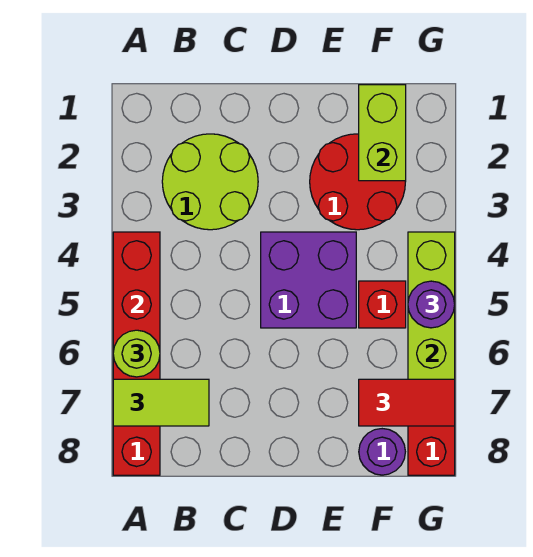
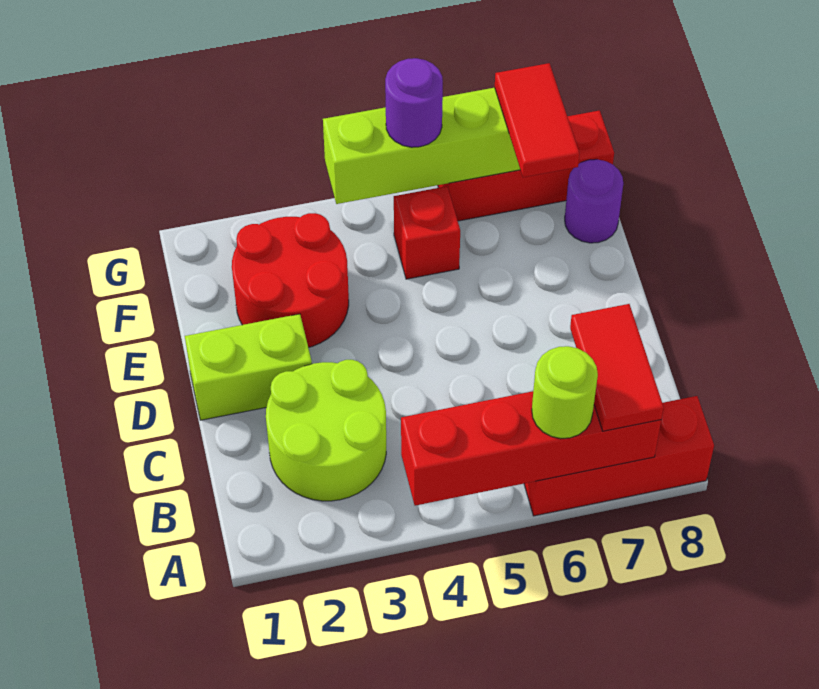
lime tile A7:B7 level 3 -> red tile A7:B7 level 3
purple brick D4:E5 level 1 -> none
lime brick F1:F2 level 2 -> lime brick D1:D2 level 1

